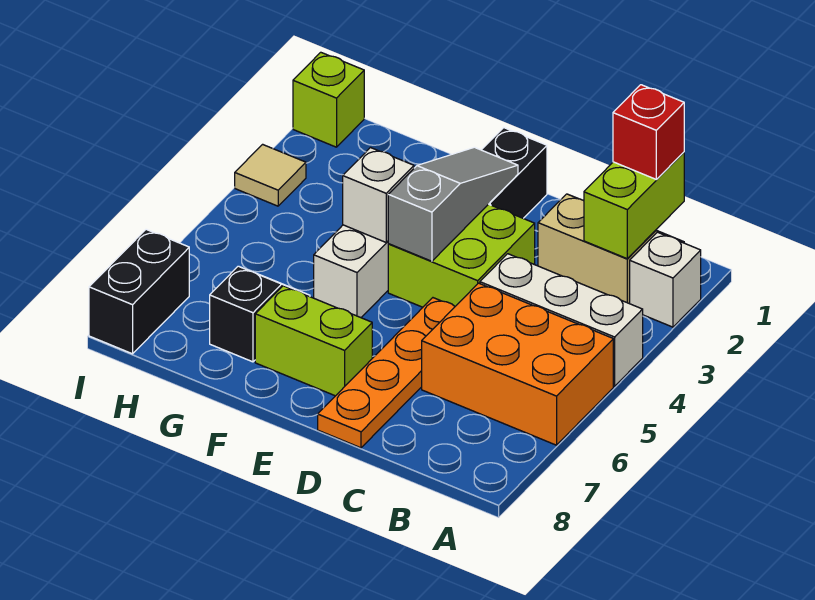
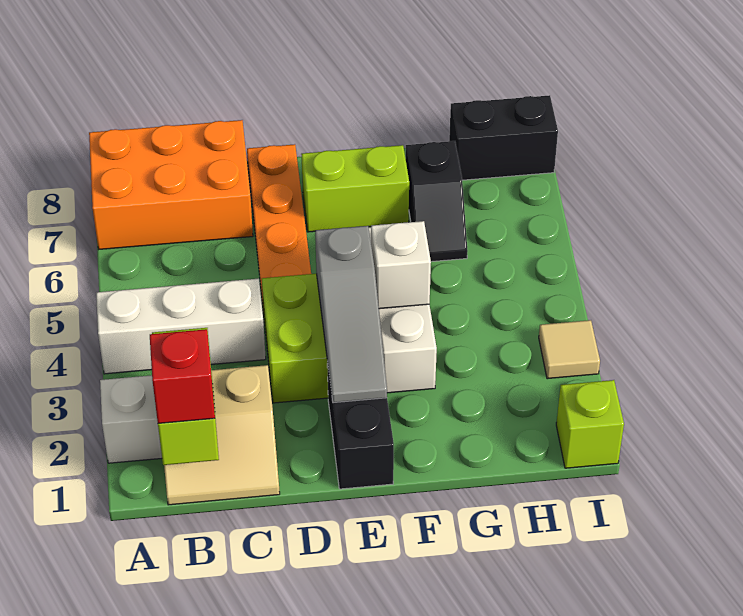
orange brick A5:C6 level 1 -> orange brick A7:C8 level 1
black brick I7:I8 level 1 -> black brick H8:I8 level 1

